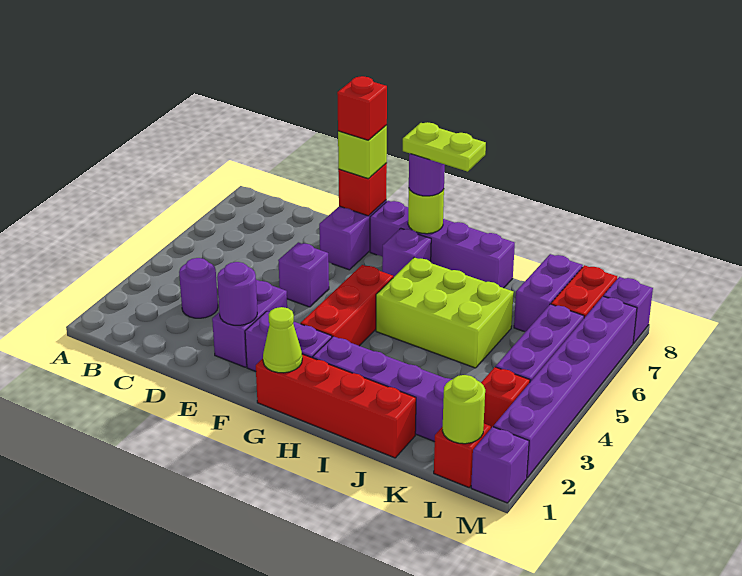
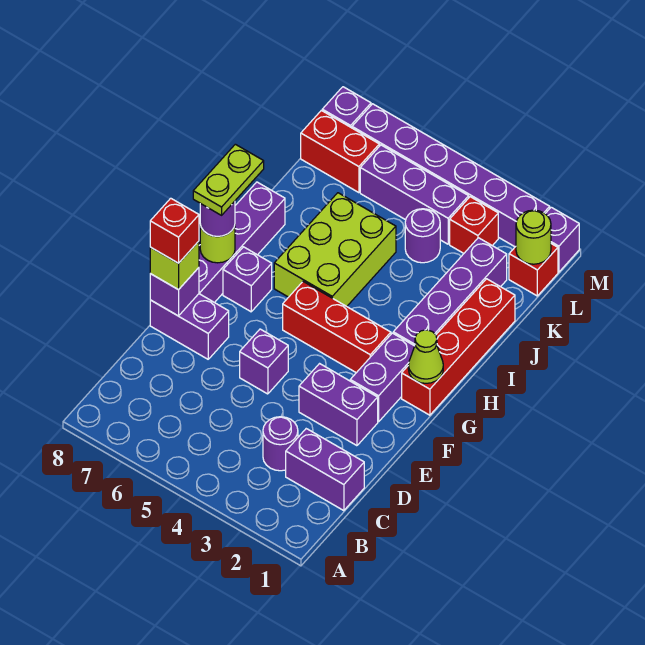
purple round brick E2 level 2 -> purple round brick K4 level 1
red brick E8 level 2 -> purple brick E8 level 2
purple brick K7:K8 level 1 -> purple brick C1:C2 level 1

